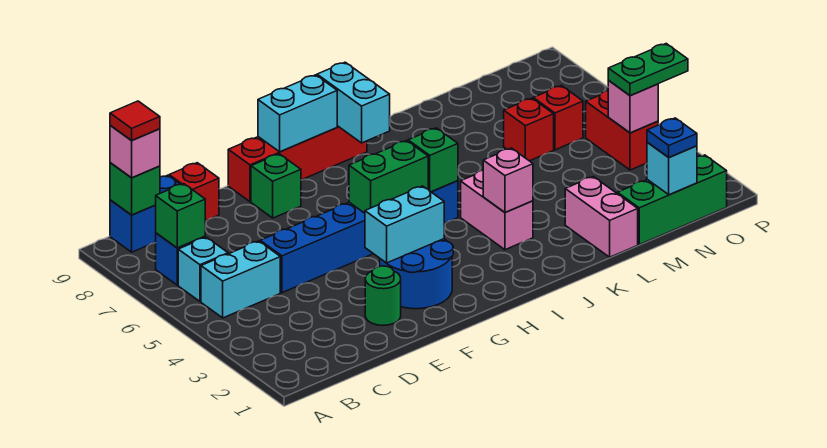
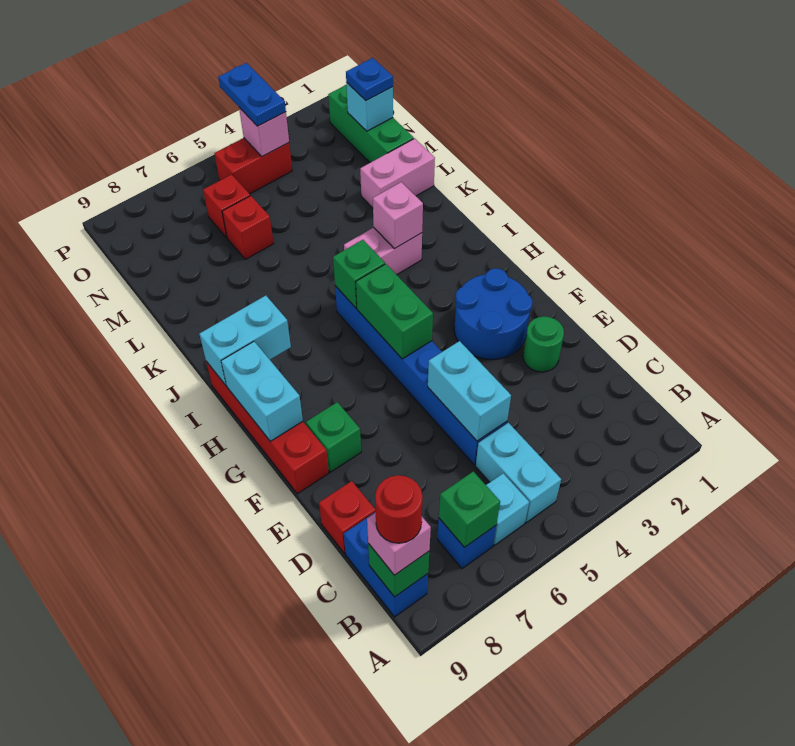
red tile B9 level 4 -> red round brick B9 level 4
cyan brick F3:G3 level 2 -> cyan brick D5:E5 level 2
green plate O4:P4 level 3 -> blue plate O4:P4 level 3

